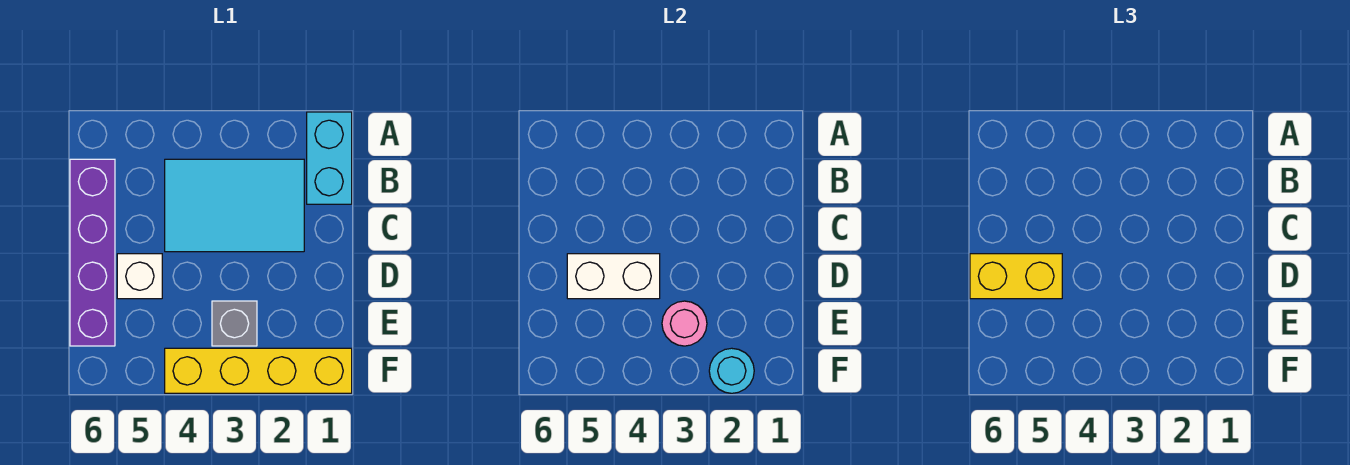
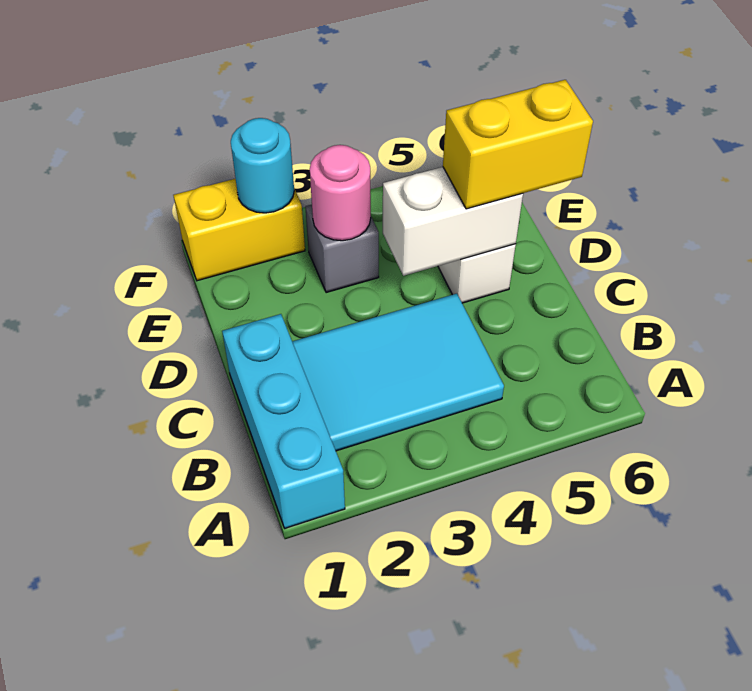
cyan brick A1:B1 level 1 -> cyan brick A1:C1 level 1
purple brick B6:E6 level 1 -> none
yellow brick F1:F4 level 1 -> yellow brick F1:F2 level 1

